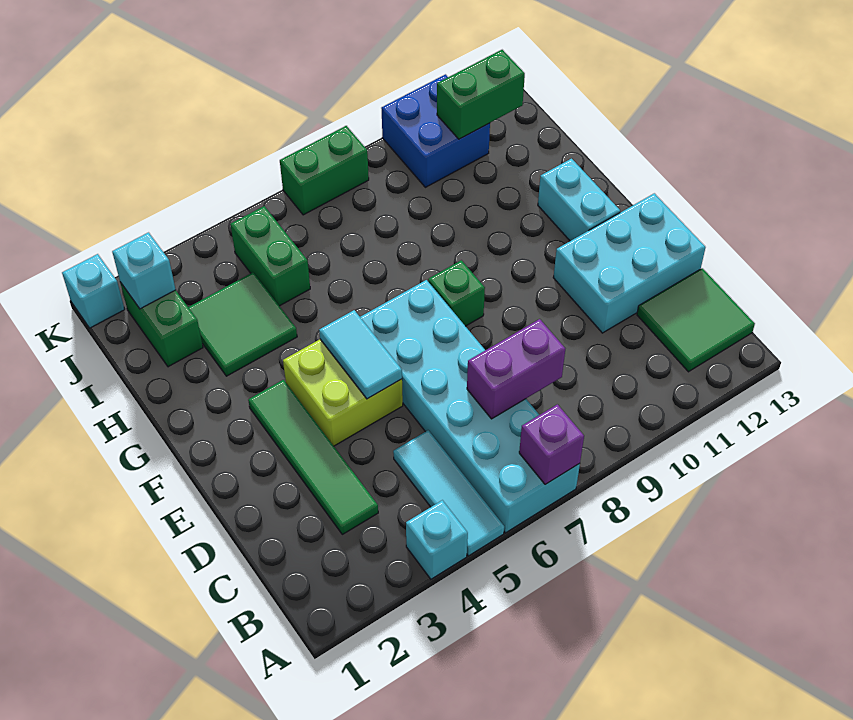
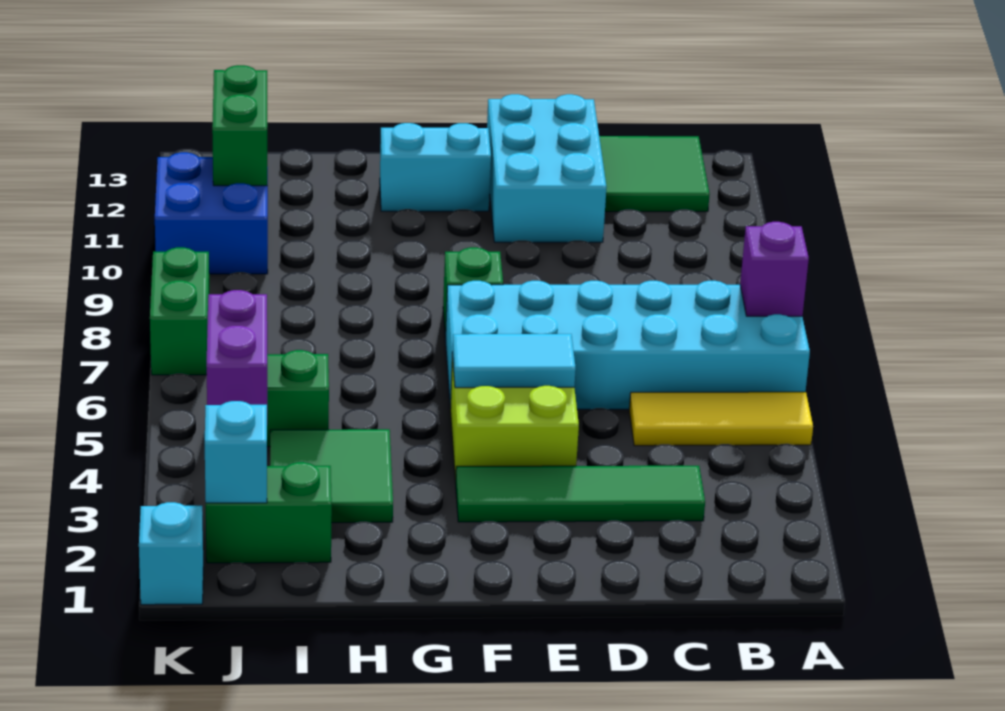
cyan brick A4 level 1 -> none
cyan tile A5:C5 level 1 -> yellow tile A5:C5 level 1
purple brick C7:C8 level 2 -> purple brick J4:J5 level 2

